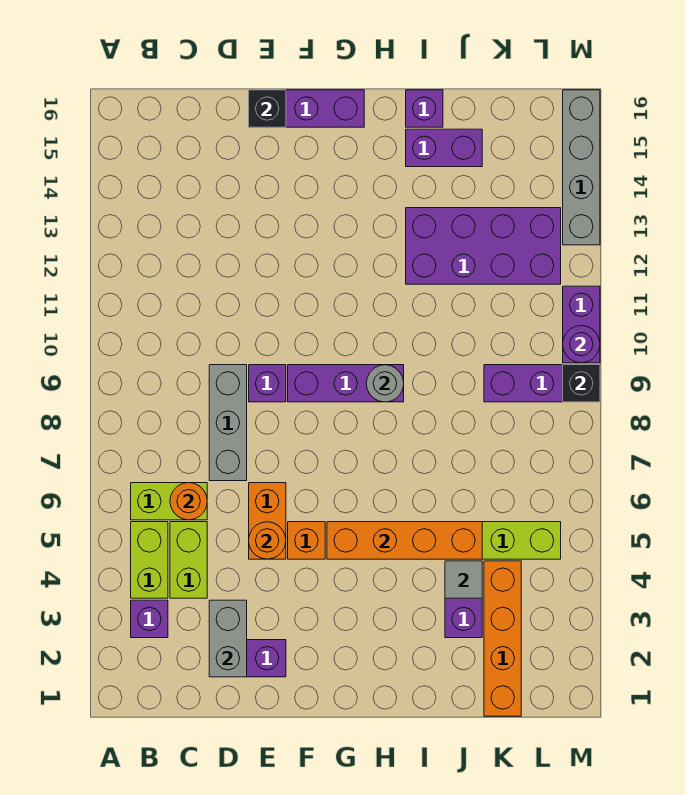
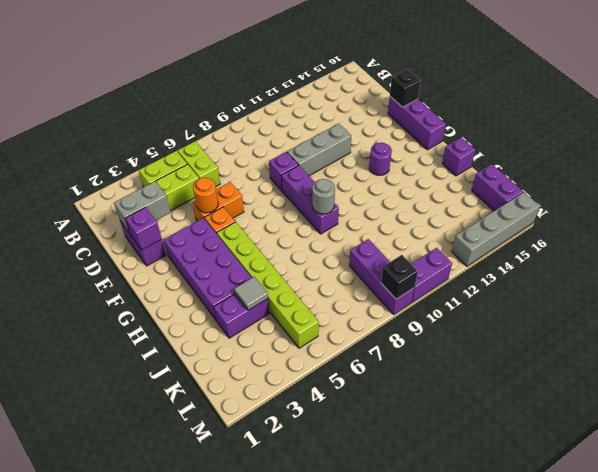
purple brick B3 level 1 -> purple brick E2 level 2
orange round brick C6 level 2 -> none
grey brick D7:D9 level 1 -> grey brick E10:E12 level 1
orange brick G5:J5 level 2 -> none
purple brick I12:L13 level 1 -> purple brick F3:I4 level 1
purple brick I15:J15 level 1 -> purple brick K16:L16 level 1
orange brick K1:K4 level 1 -> none
purple round brick M10 level 2 -> purple round brick G13 level 1

